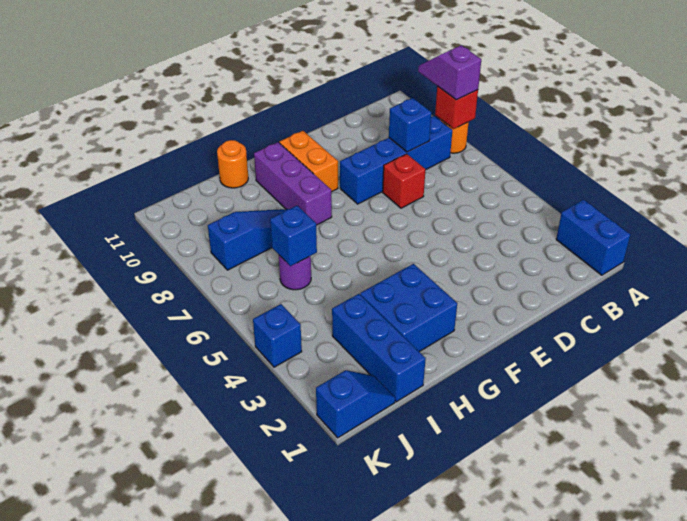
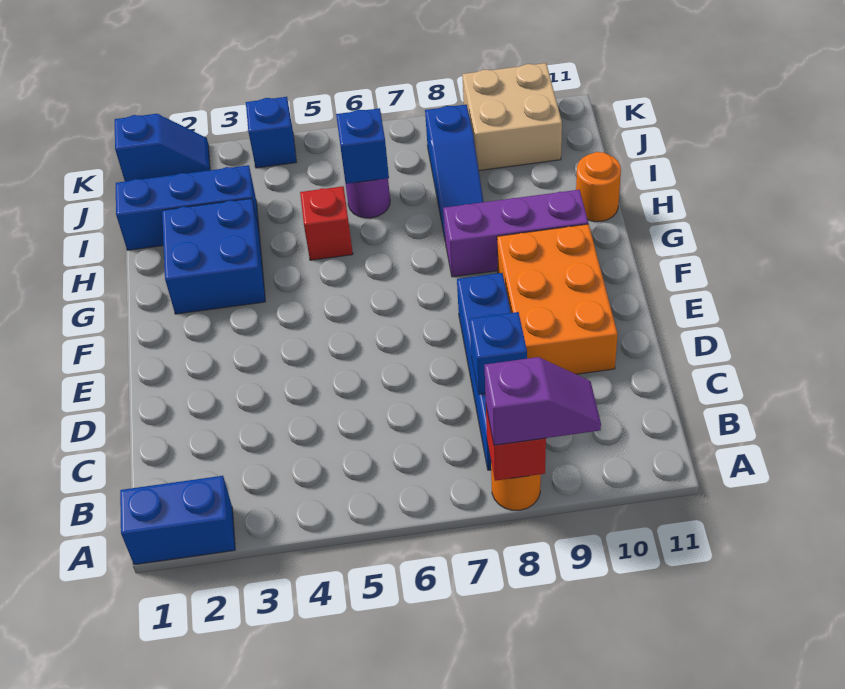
red brick D7 level 1 -> red brick H5 level 1
orange brick F9:F10 level 1 -> orange brick D9:F10 level 1
blue slope J1:K1 level 1 top K -> blue slope K1:K2 level 1 top 1
none -> tan brick J9:K10 level 1

